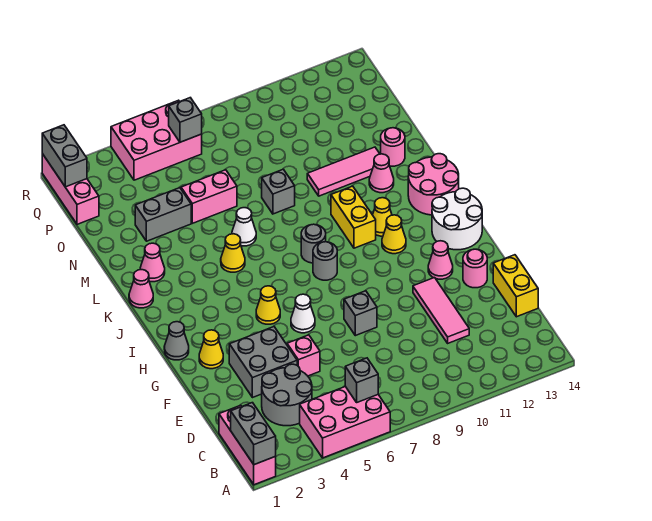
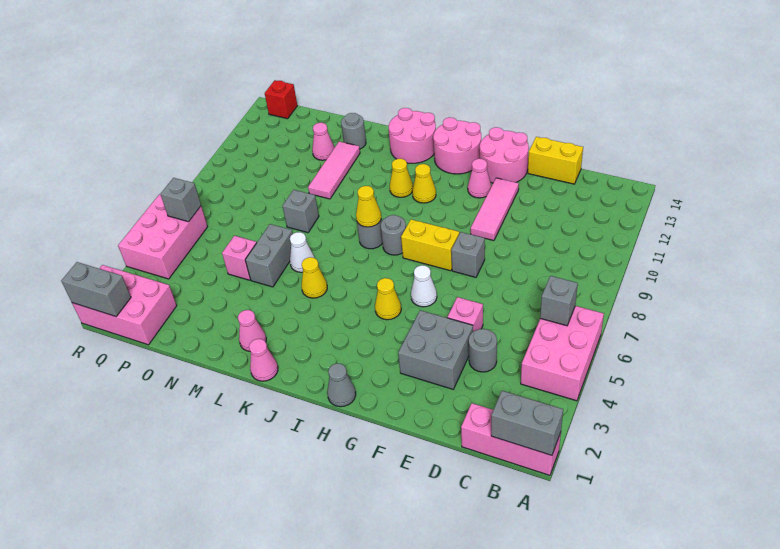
grey round brick C3:D4 level 1 -> grey round brick D4 level 1
pink tile D11:F11 level 1 -> pink tile F10:F12 level 1
pink round brick F13 level 1 -> pink round brick F13:G14 level 1
yellow cone G2 level 1 -> yellow cone J8 level 2
white round brick H13:I14 level 1 -> pink round brick H13:I14 level 1
yellow brick J10:K10 level 1 -> yellow brick G8:H8 level 1
pink cone L12 level 1 -> pink cone N12 level 1
pink round brick M13 level 1 -> grey round brick M13 level 1
grey brick N3:N4 level 1 -> grey brick M5:M6 level 1
pink brick N5:N6 level 1 -> pink brick N5 level 1
pink brick P1:R1 level 1 -> pink brick P1:R2 level 1
none -> red brick Q14 level 1

